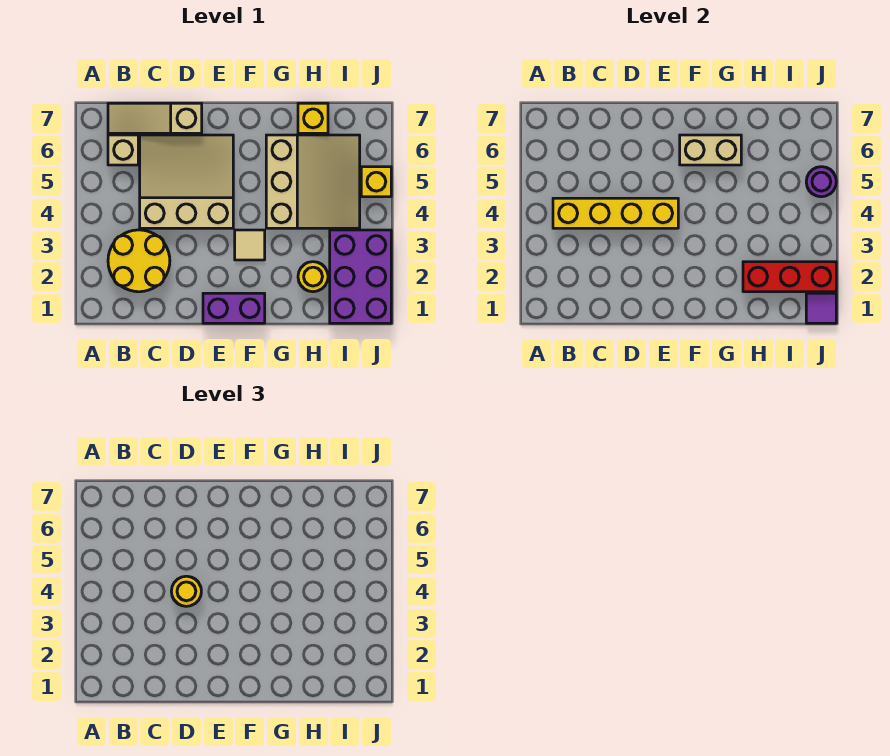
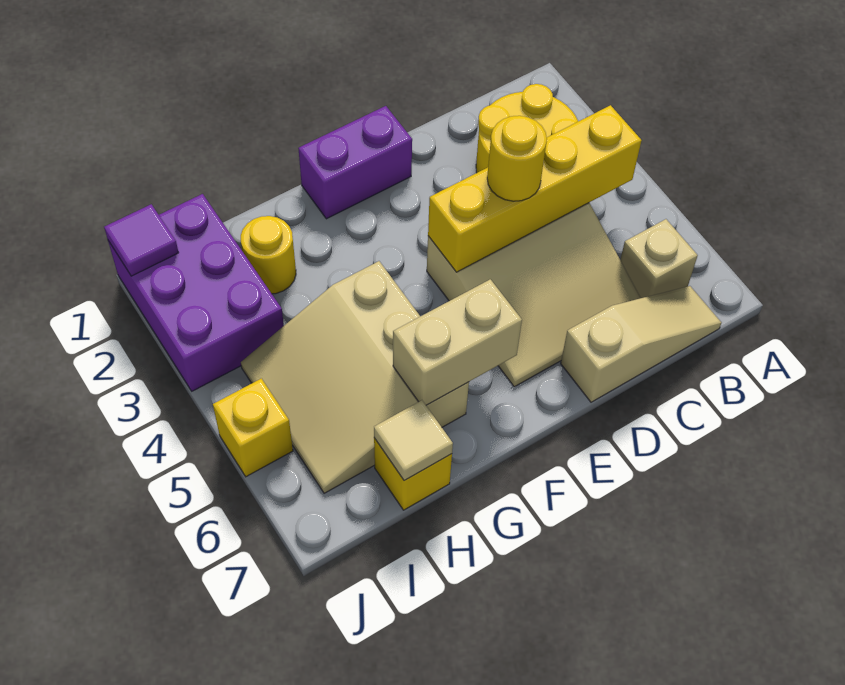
tan tile F3 level 1 -> tan tile H7 level 2
red brick H2:J2 level 2 -> none
purple round brick J5 level 2 -> none

